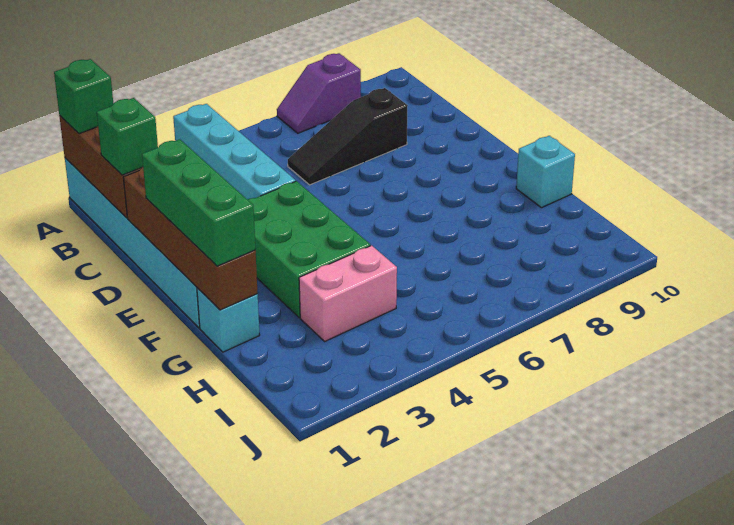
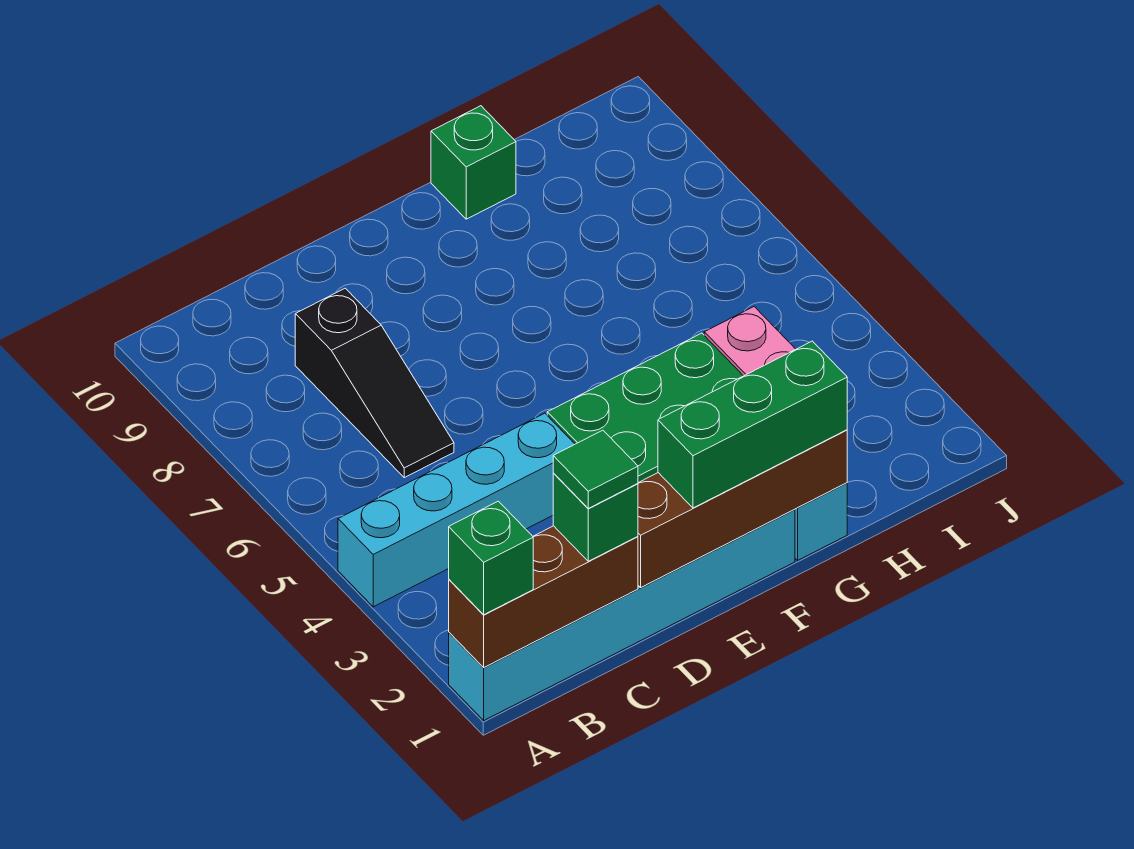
purple slope A7:A8 level 1 top 8 -> none
none -> green tile C1 level 4
cyan brick G10 level 1 -> green brick G10 level 1

